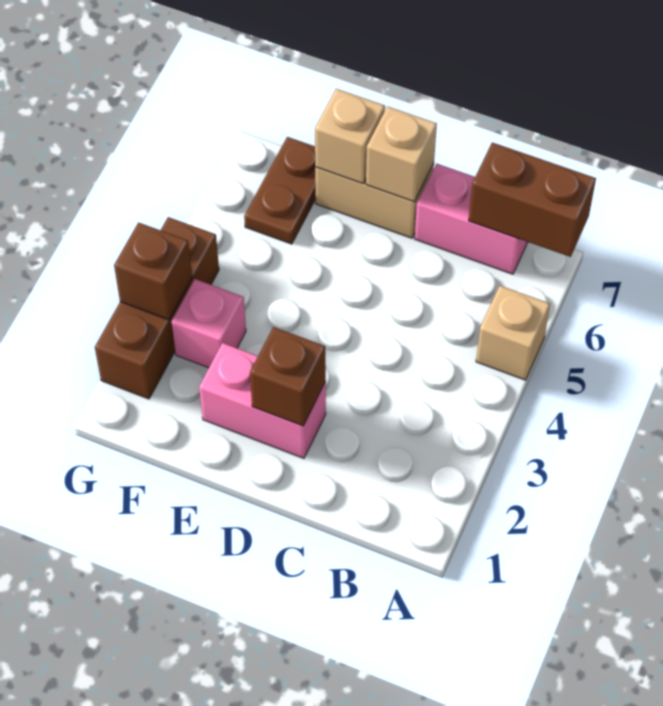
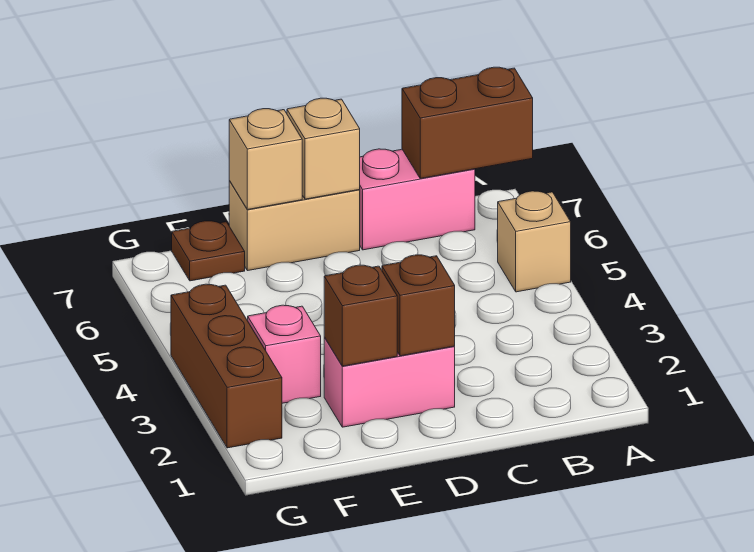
brown plate F6:F7 level 1 -> brown plate F7 level 1
brown brick G3 level 2 -> brown brick E2 level 2

